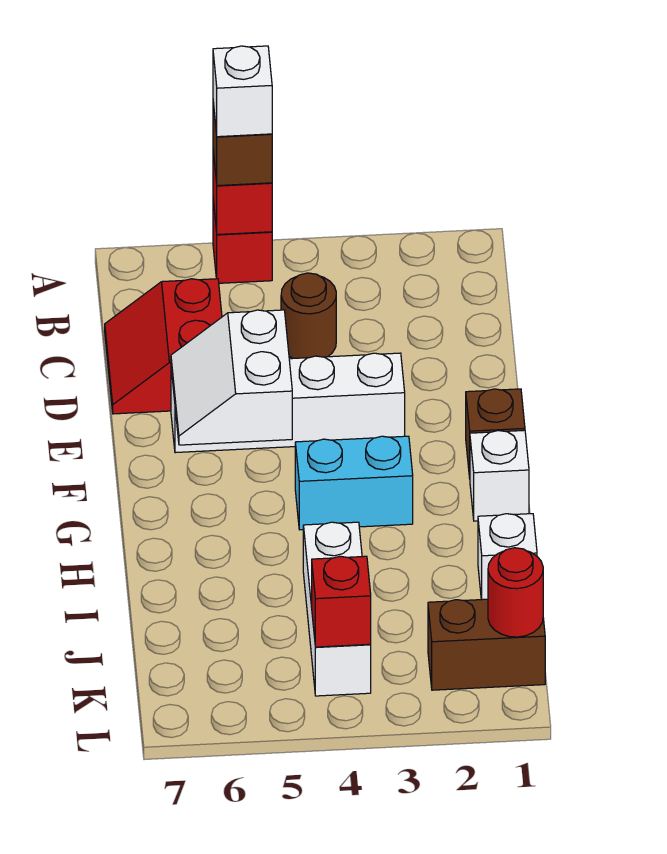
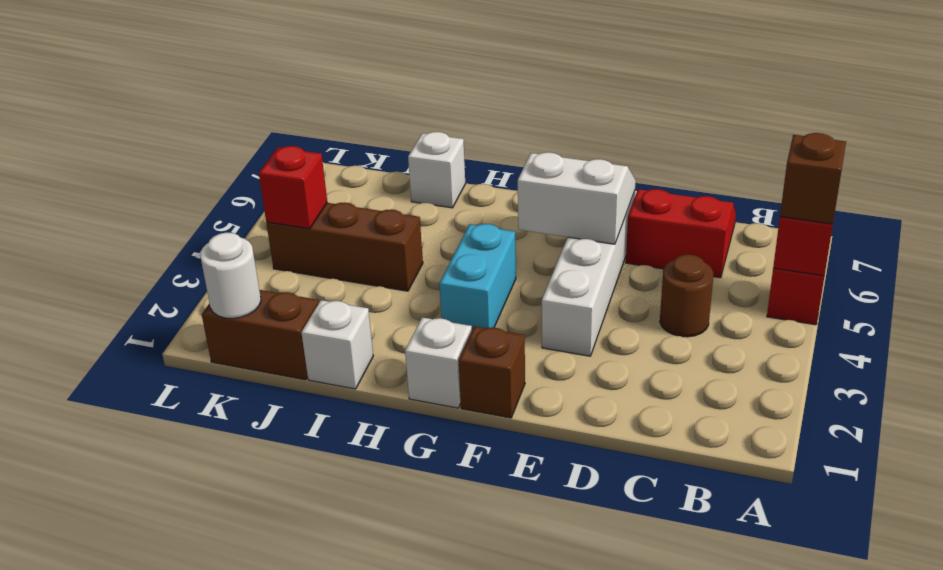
white brick A5 level 4 -> white brick I7 level 1
white brick I4:K4 level 1 -> brown brick I4:K4 level 1
brown brick K1:K2 level 1 -> brown brick J1:K1 level 1
red round brick K1 level 2 -> white round brick K1 level 2

